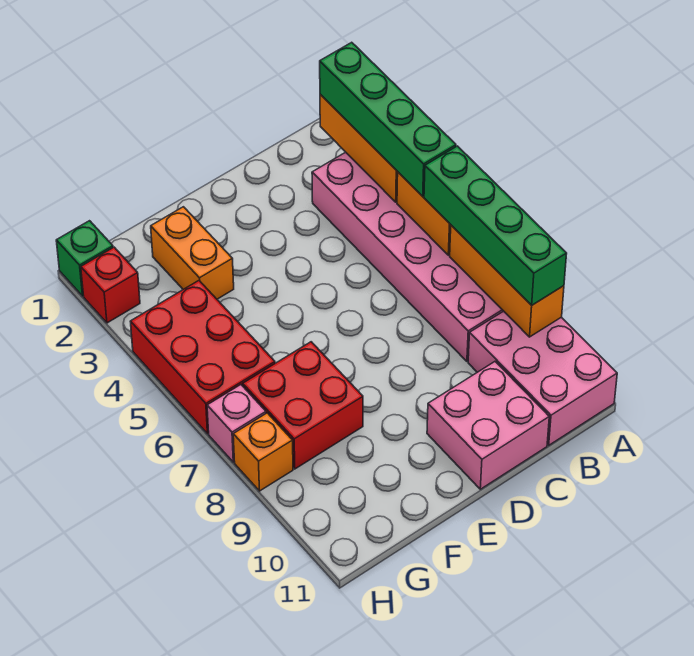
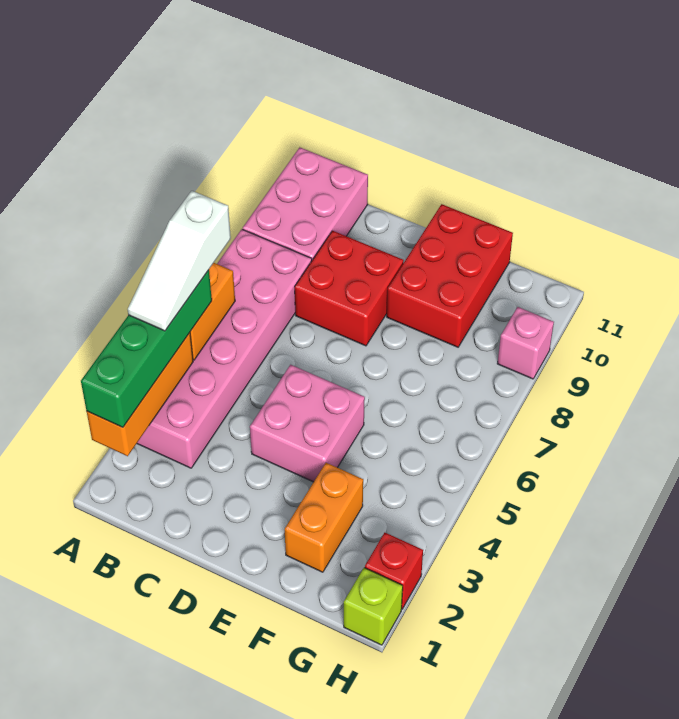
none -> white slope A4:A6 level 4 top 6
green brick A6:A9 level 3 -> none
orange brick A7:A9 level 2 -> none
pink brick C10:D11 level 1 -> pink brick D4:E5 level 1
red brick F7:G8 level 1 -> red brick C8:D9 level 1
red brick G4:H6 level 1 -> red brick E9:F11 level 1
green brick H1 level 1 -> lime brick H1 level 1
pink brick H7 level 1 -> pink brick H9 level 1
orange brick H8 level 1 -> none

